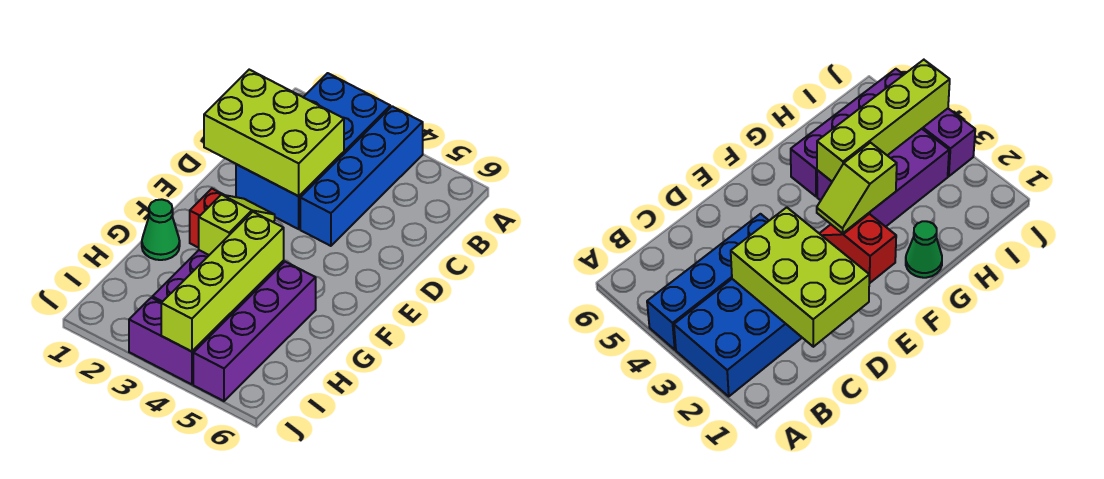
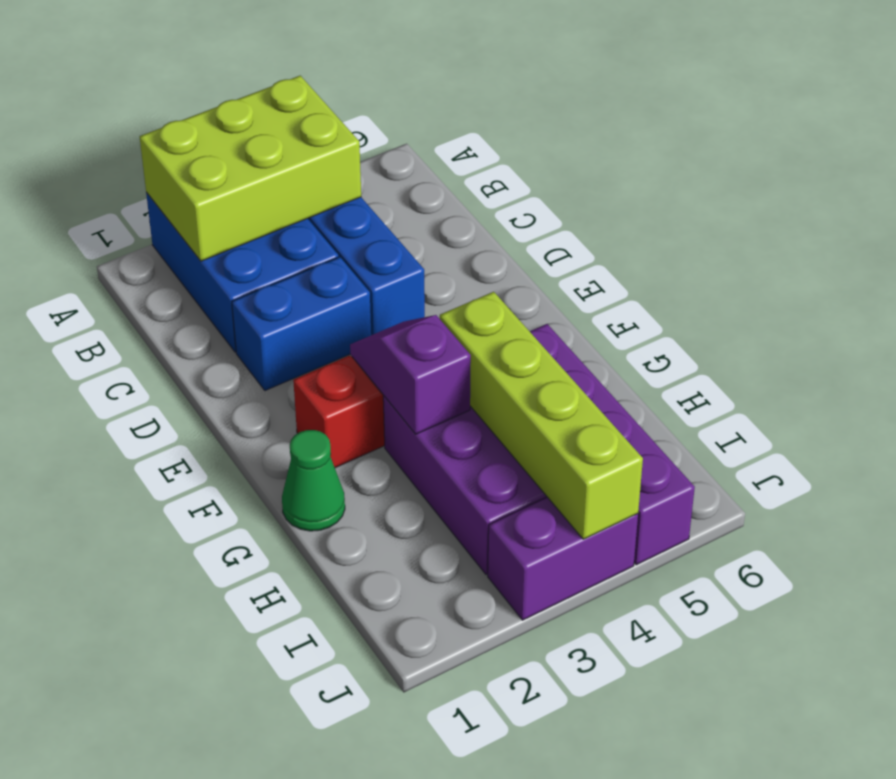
lime brick C1:D3 level 2 -> lime brick A2:B4 level 2
lime slope F3:G3 level 2 top G -> purple slope F3:G3 level 2 top G

